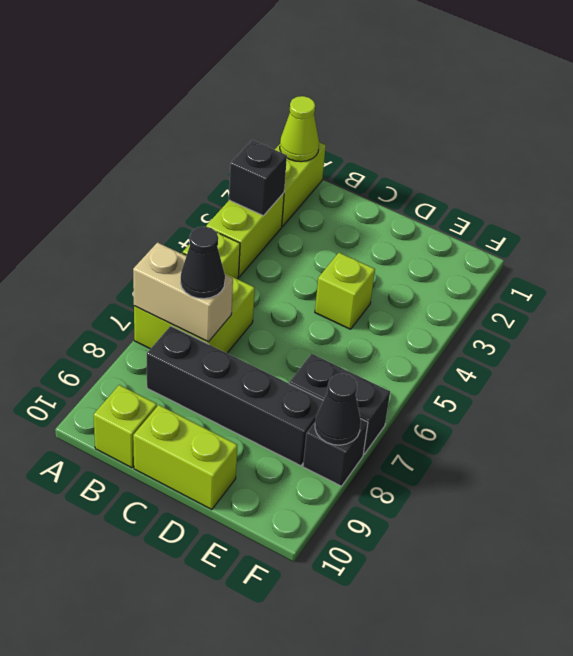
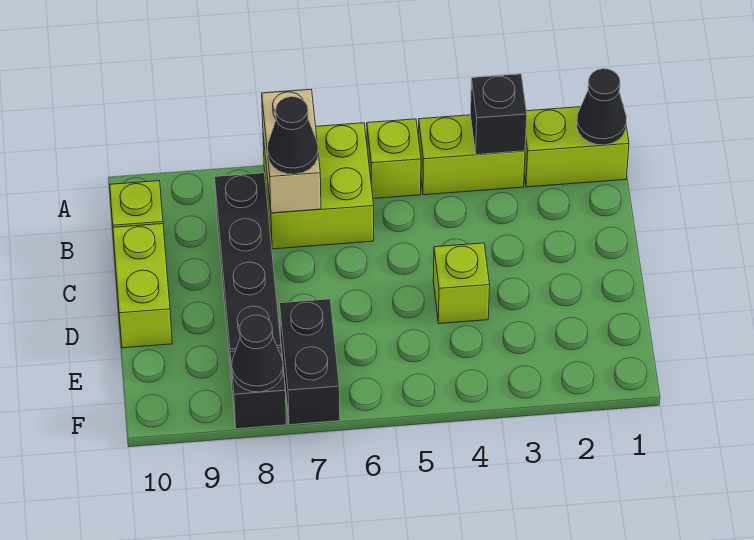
lime cone A1 level 2 -> black cone A1 level 2

